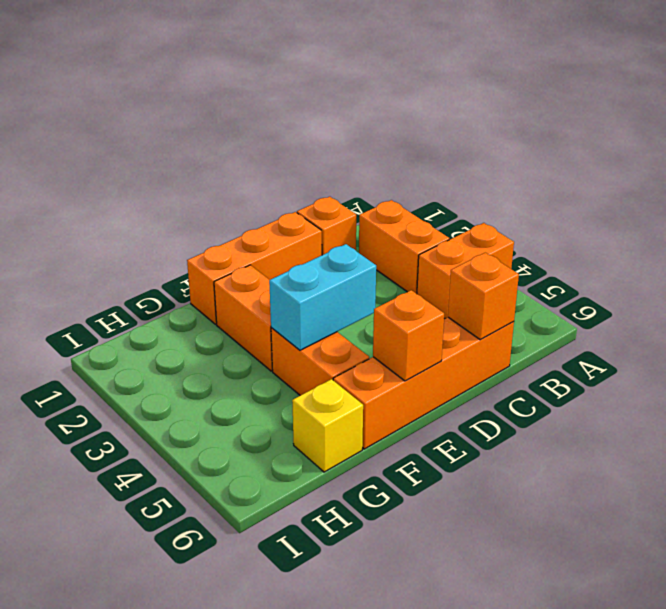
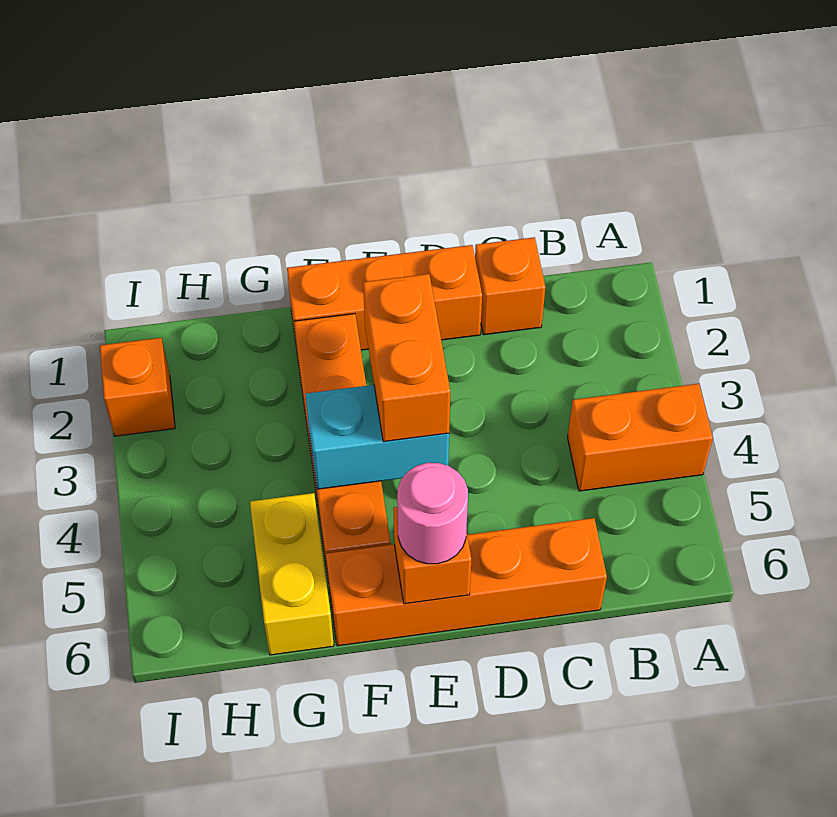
orange brick B2:B3 level 1 -> orange brick E3:E4 level 3
orange brick C6 level 2 -> orange brick I2 level 1
none -> pink round brick E6 level 3
yellow brick G6 level 1 -> yellow brick G5:G6 level 1

